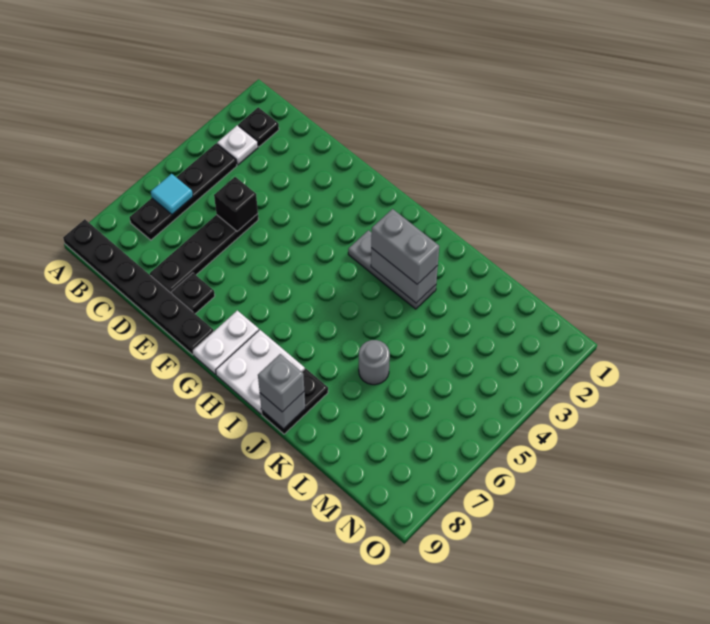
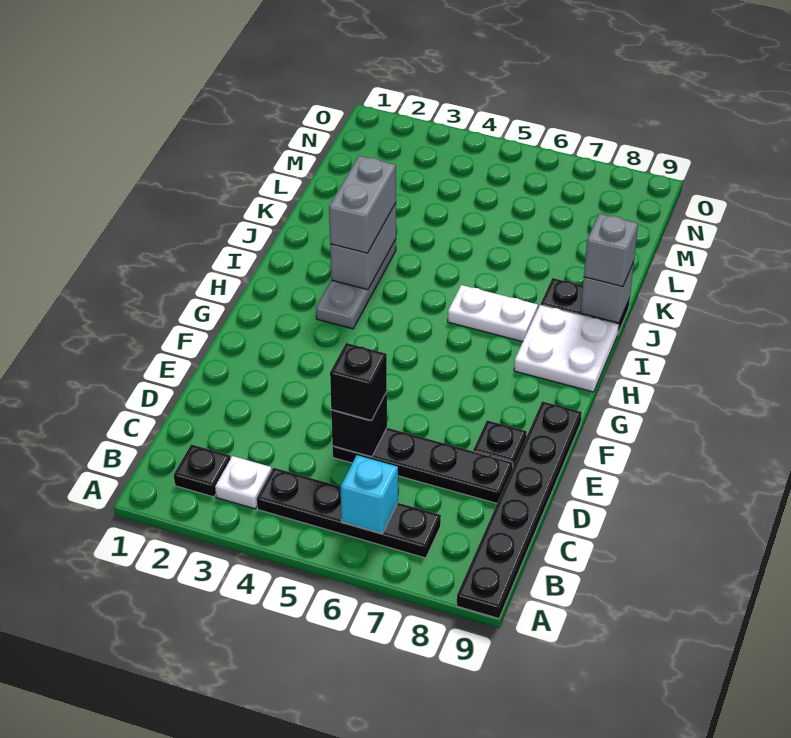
cyan tile B6 level 2 -> cyan brick B6 level 2
none -> black brick D5 level 3
white plate G8:G9 level 1 -> white plate I6:I7 level 1
grey round brick K6 level 1 -> none

